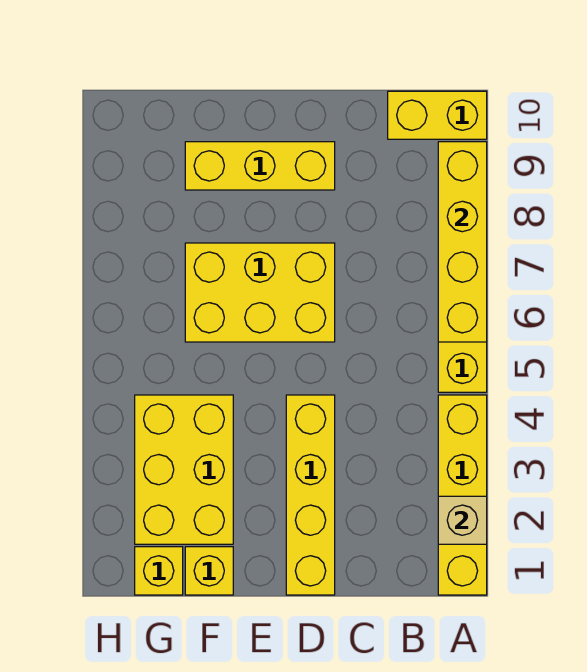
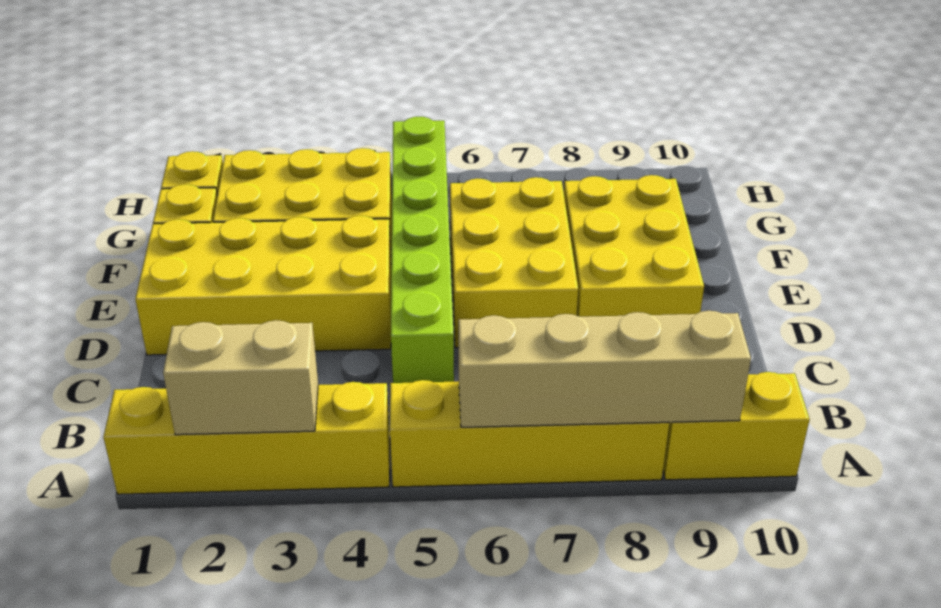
tan brick A2 level 2 -> tan brick A2:A3 level 2
yellow brick A6:A9 level 2 -> tan brick A6:A9 level 2
yellow brick A10:B10 level 1 -> yellow brick A9:A10 level 1
none -> lime brick C5:H5 level 1
yellow brick D1:D4 level 1 -> yellow brick D1:E4 level 1
yellow brick D9:F9 level 1 -> yellow brick D8:F9 level 1

